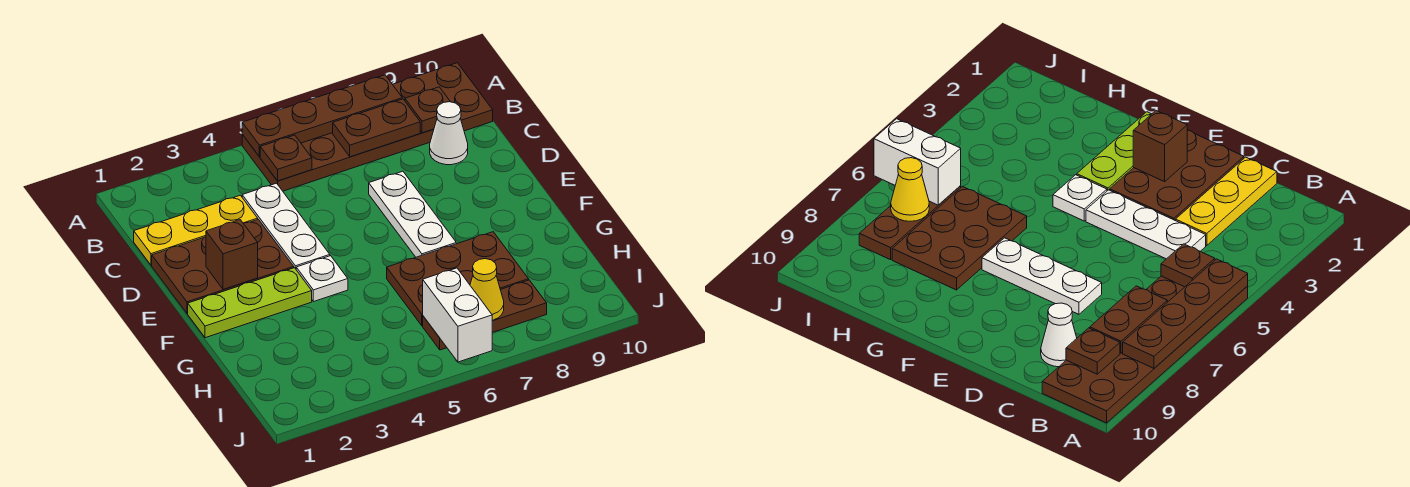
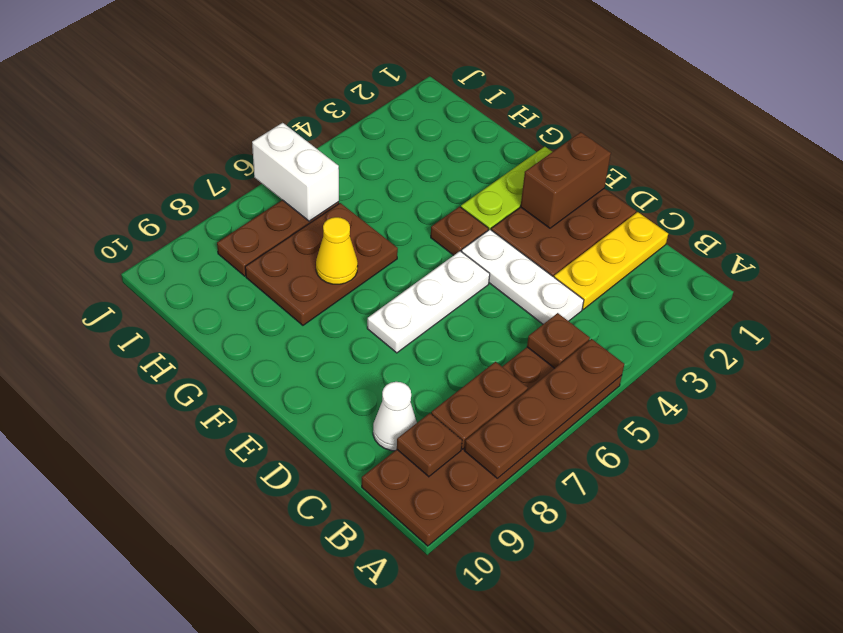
white plate D7:F7 level 1 -> white plate E5:E7 level 1
brown brick E2 level 2 -> brown brick E1:E2 level 2
white plate F4 level 1 -> brown plate F4 level 1
yellow cone I7 level 2 -> yellow cone G7 level 2

